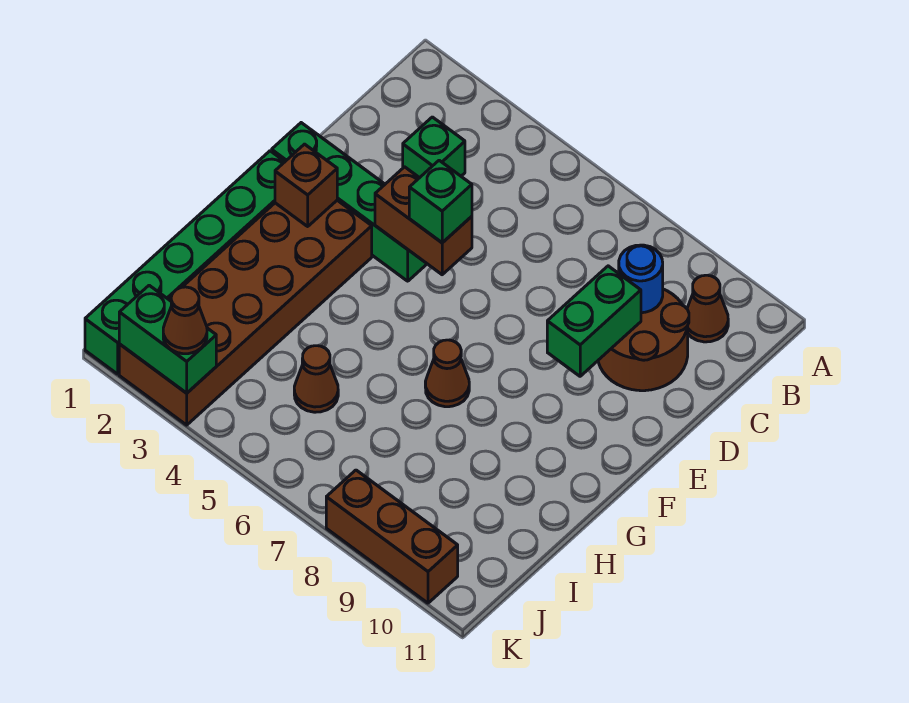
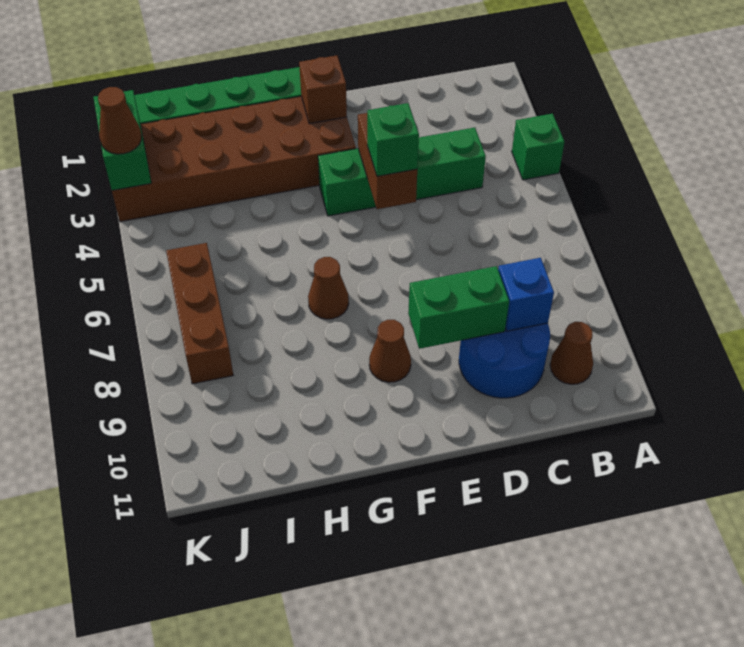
green brick C3 level 1 -> green brick A4 level 1
brown round brick C9:D10 level 1 -> blue round brick C9:D10 level 1
blue round brick C9 level 2 -> blue brick C9 level 2
green brick E1:E4 level 1 -> green brick C4:F4 level 1
brown cone I5 level 1 -> brown cone F9 level 1
brown brick K8:K10 level 1 -> brown brick J6:J8 level 1

